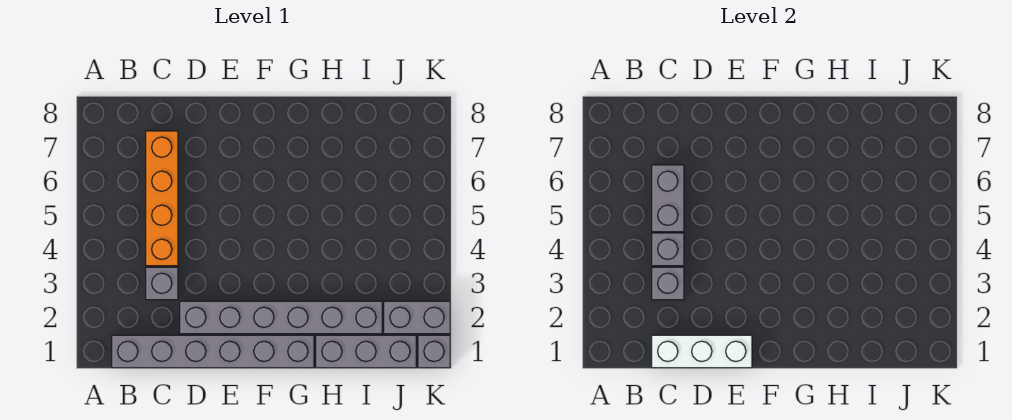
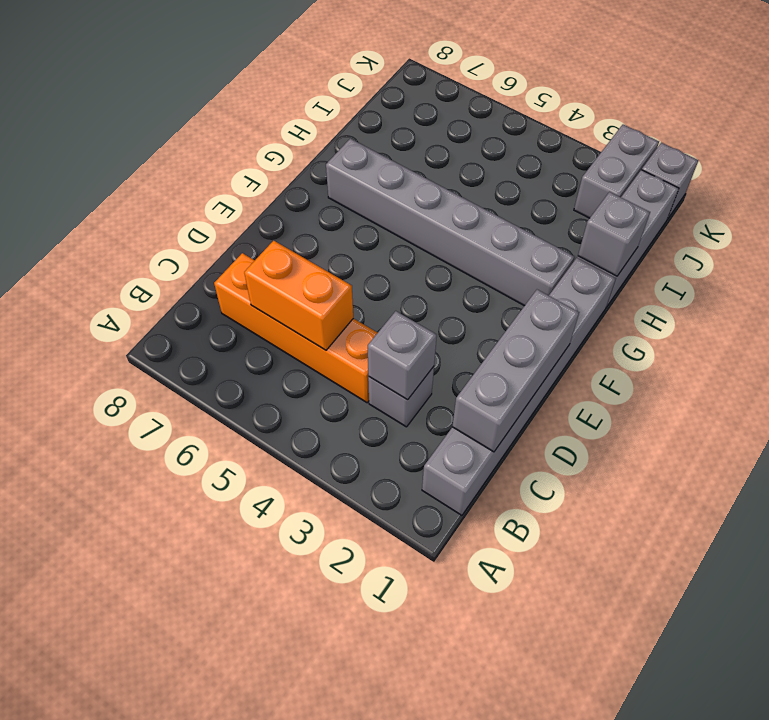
white brick C1:E1 level 2 -> grey brick C1:E1 level 2
grey brick C4 level 2 -> grey brick H1 level 2
grey brick C5:C6 level 2 -> orange brick C5:C6 level 2
grey brick D2:I2 level 1 -> grey brick G2:G7 level 1

